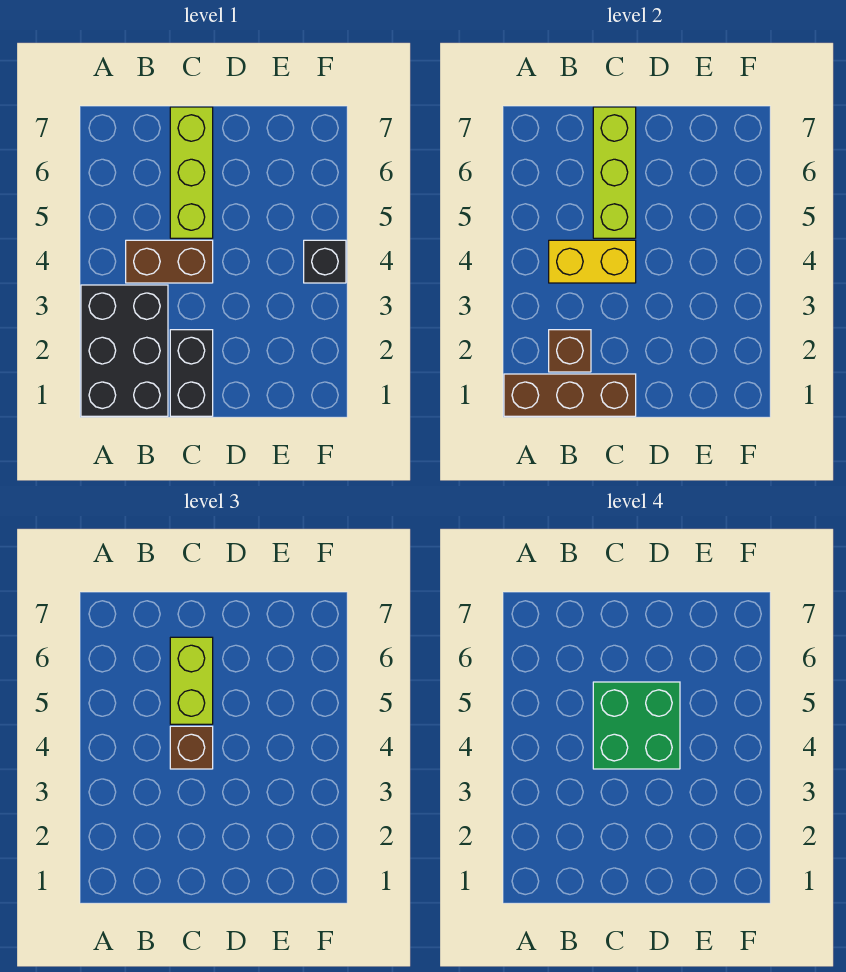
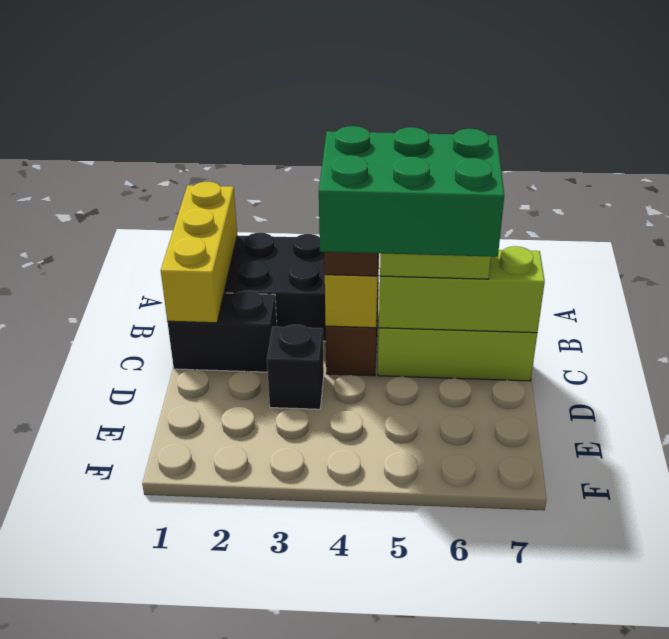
brown brick A1:C1 level 2 -> yellow brick A1:C1 level 2
brown brick B2 level 2 -> none
green brick C4:D5 level 4 -> green brick C4:D6 level 4
black brick F4 level 1 -> black brick D3 level 1

